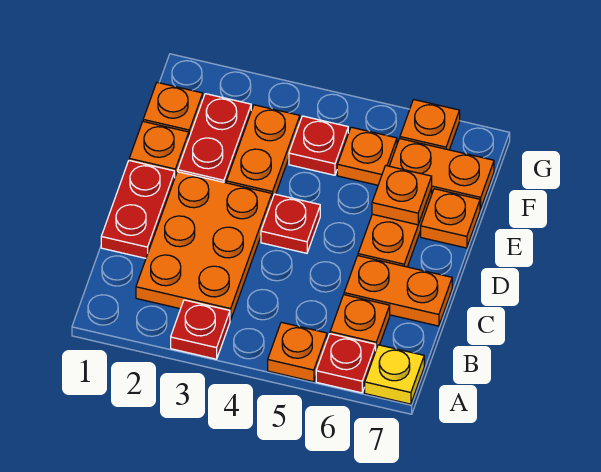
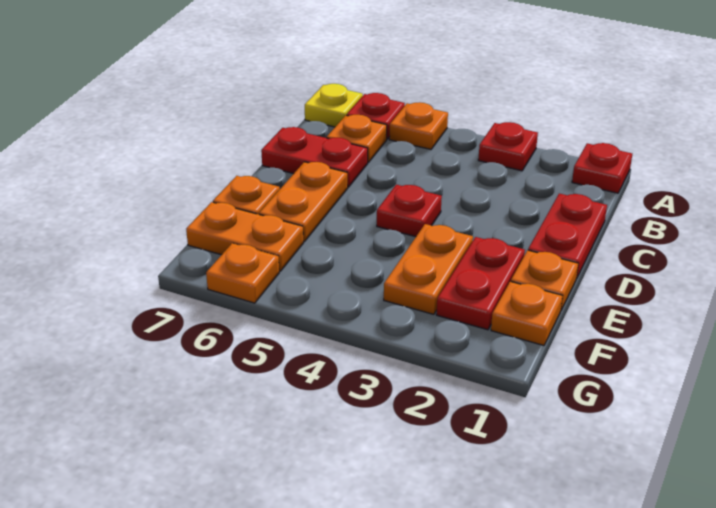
orange plate B2:D3 level 1 -> none
orange plate C6:C7 level 1 -> red plate C6:C7 level 1
orange plate E6 level 2 -> none
red plate F4 level 1 -> red plate A1 level 1
orange plate F5 level 1 -> none

